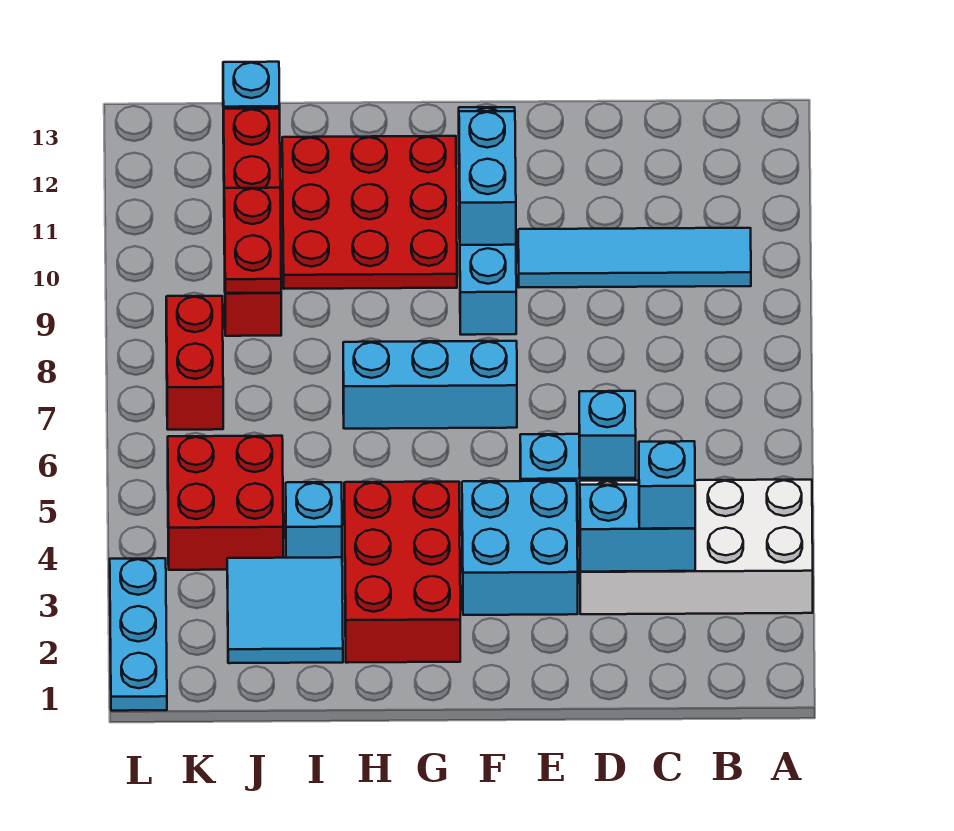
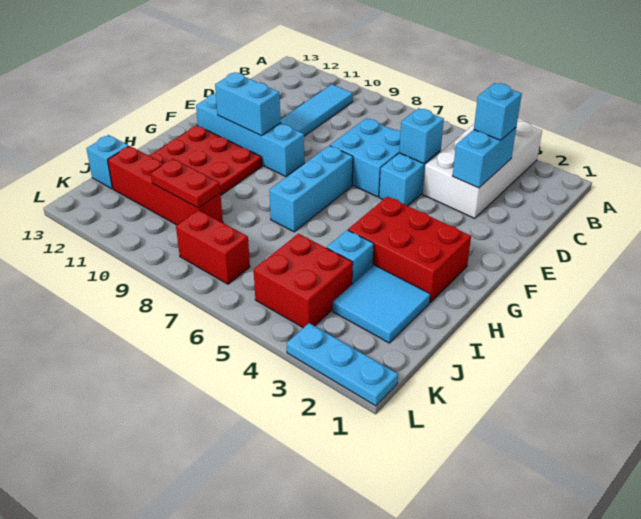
cyan brick E3:F4 level 1 -> cyan brick D6:E7 level 1

